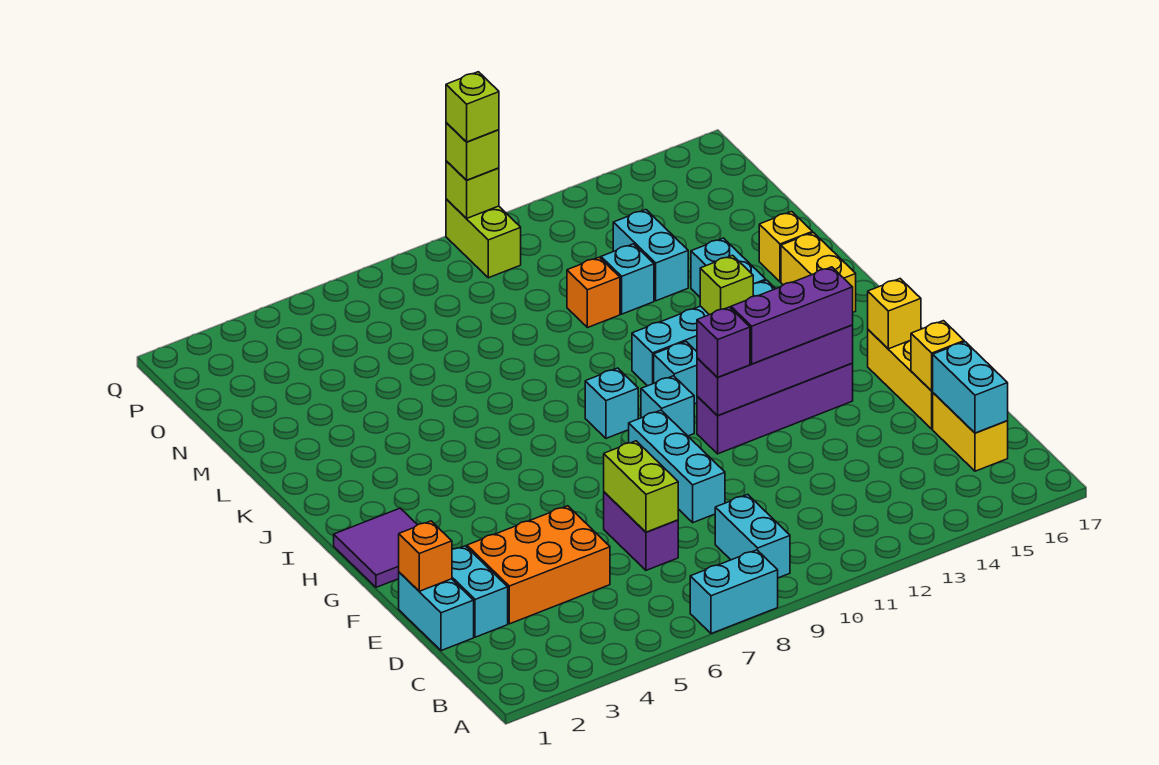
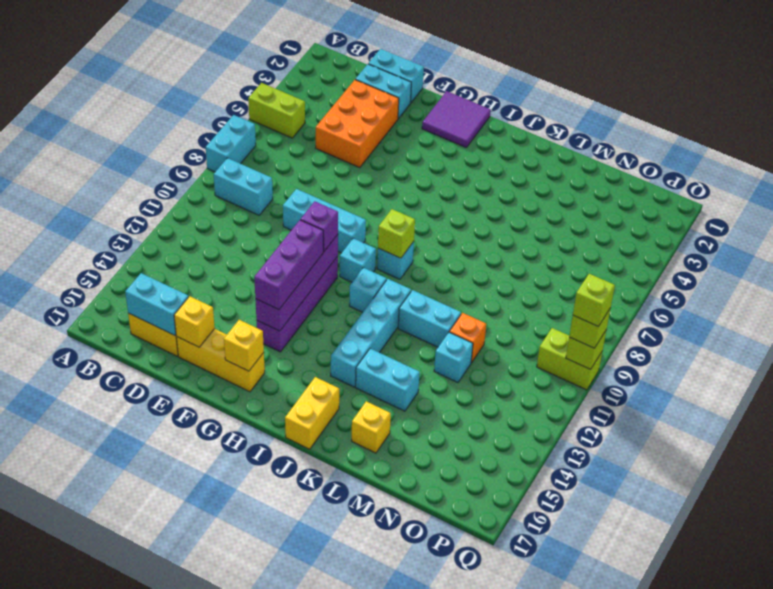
purple brick D7:E7 level 1 -> none
lime brick D7:E7 level 2 -> lime brick A5:B5 level 1
orange brick E1 level 2 -> none
lime brick J13 level 2 -> lime brick I9 level 2
yellow brick J16:K16 level 1 -> yellow brick J16:J17 level 1
cyan brick M13:N13 level 1 -> cyan brick K11:L11 level 1

